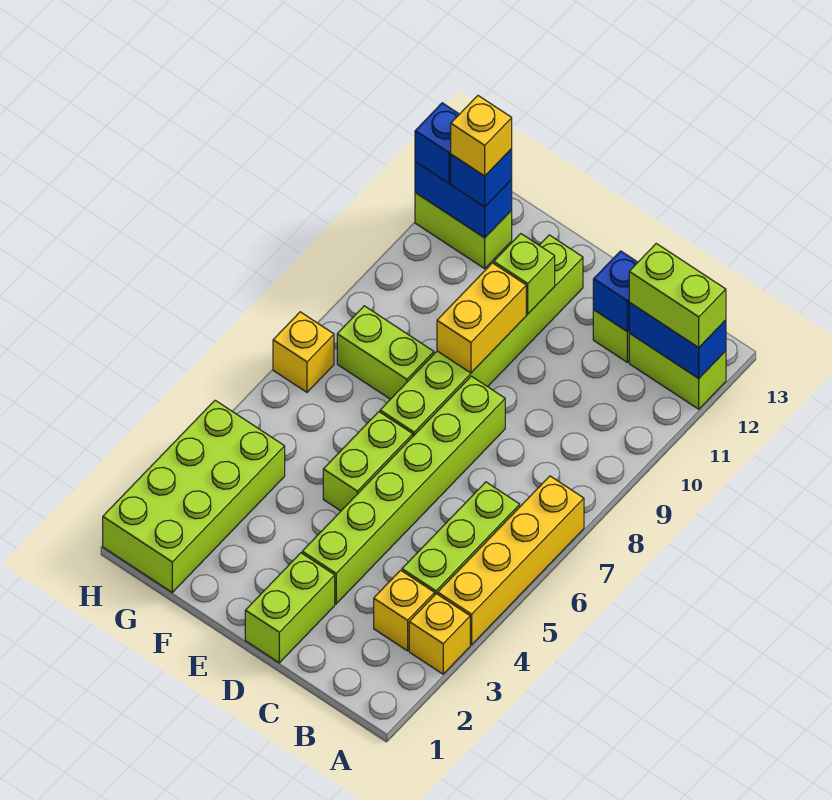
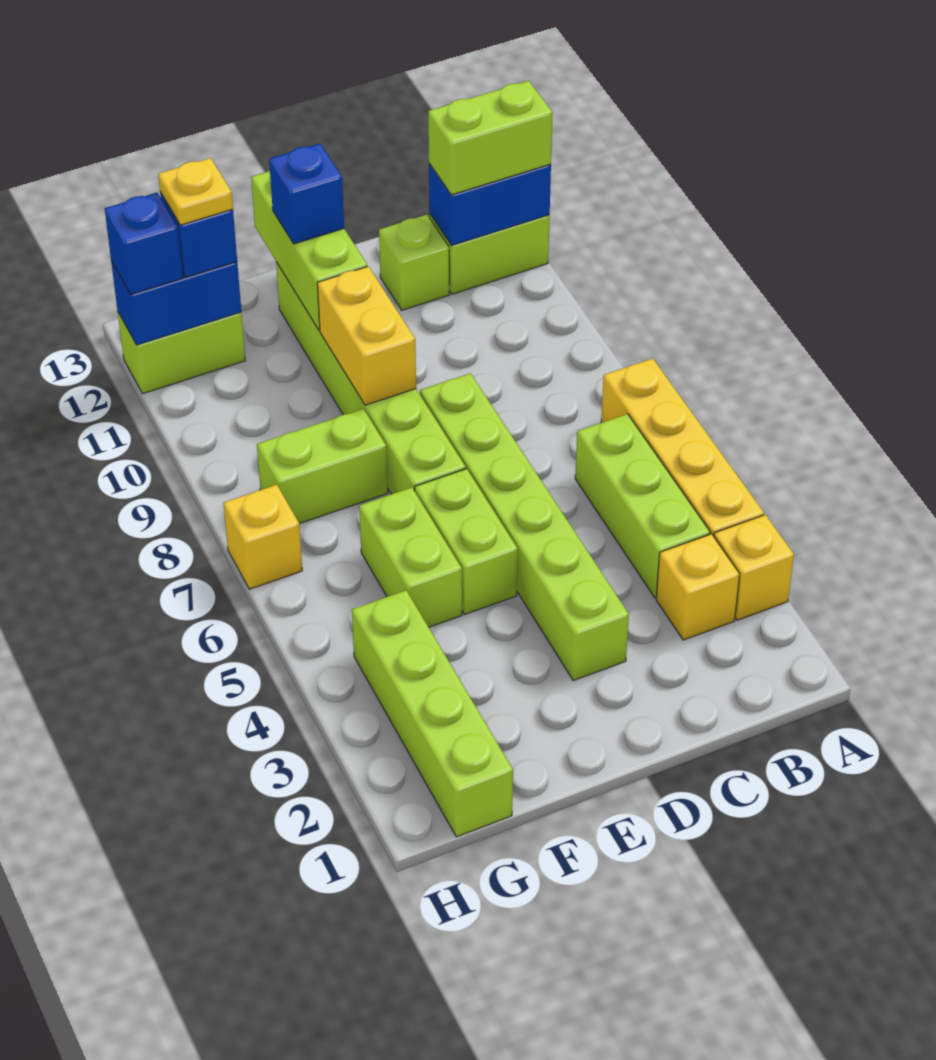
blue brick C12 level 2 -> blue brick E12 level 3
lime brick D1:D2 level 1 -> lime brick F5:F6 level 1
lime brick E11 level 2 -> lime brick E11:E13 level 2
lime brick G1:H4 level 1 -> lime brick G1:G4 level 1
yellow brick G12 level 4 -> yellow plate G12 level 4

